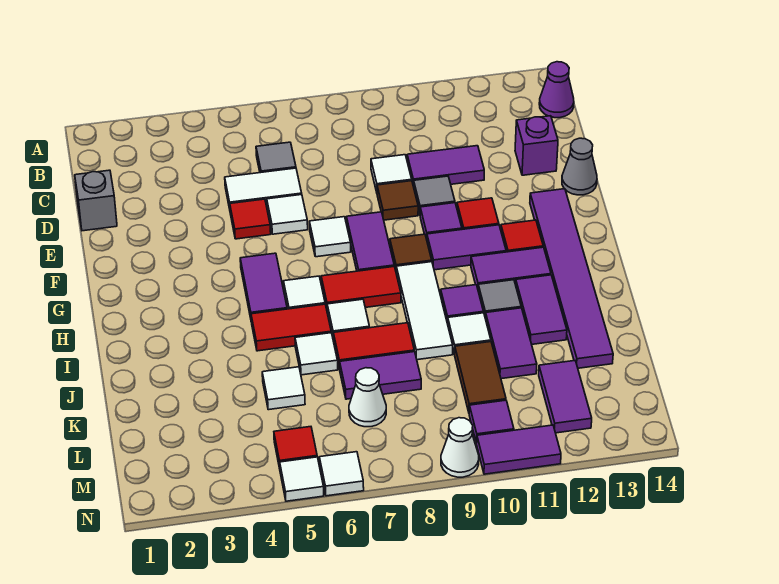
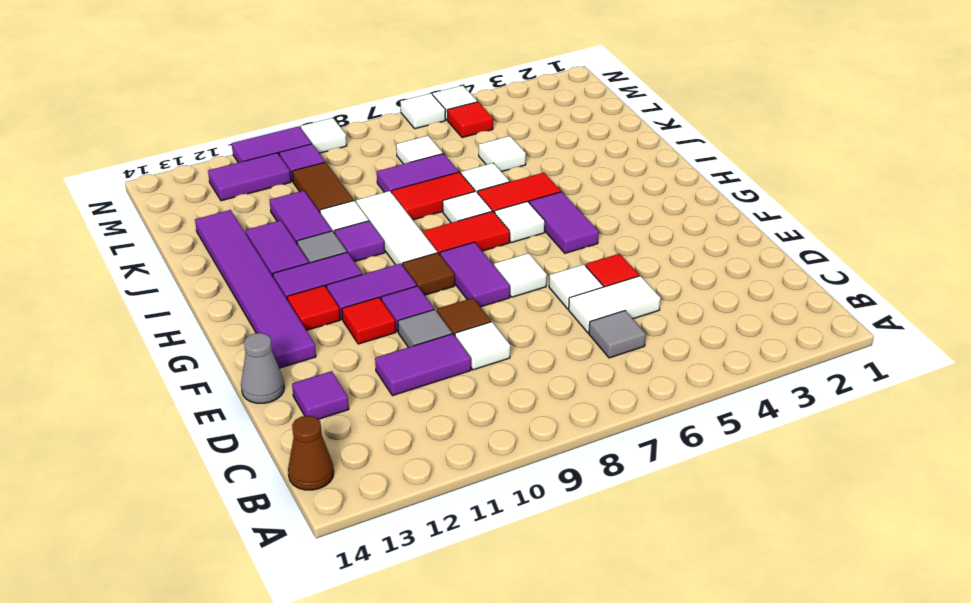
purple cone B14 level 1 -> brown cone B14 level 1
grey brick D1 level 1 -> none
purple brick D13 level 1 -> purple tile D13 level 1
white cone L7 level 1 -> white tile L7 level 1
purple tile L12:M12 level 1 -> purple tile M11:M12 level 1
white cone N9 level 1 -> white tile N9 level 1

